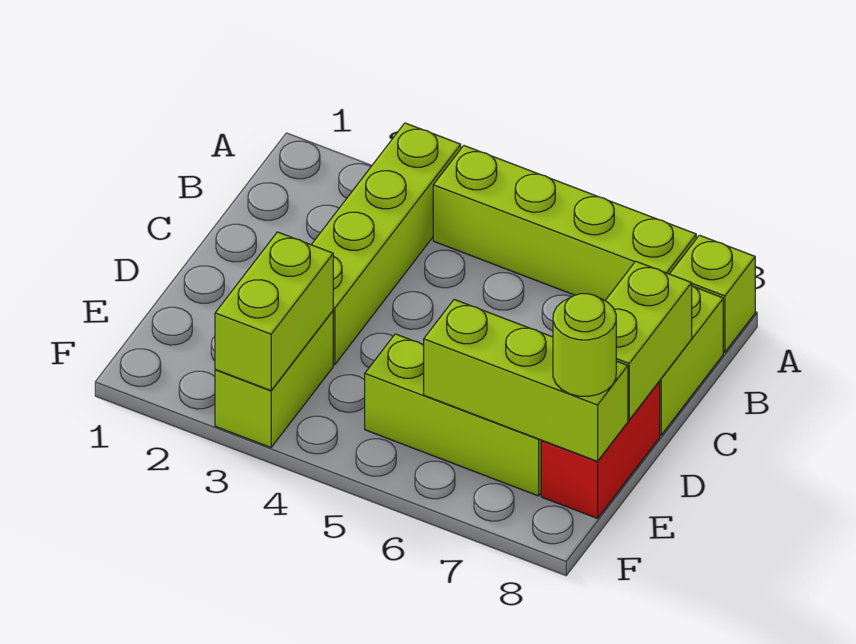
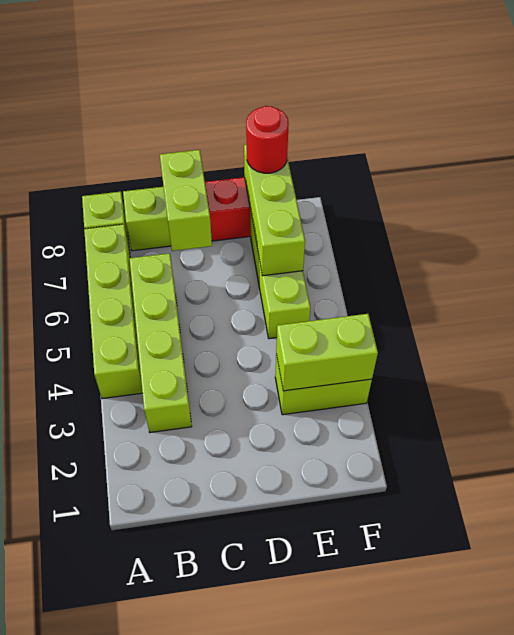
lime brick A3:D3 level 1 -> lime brick B3:B6 level 1
lime brick C8:D8 level 2 -> lime brick C7:C8 level 2
lime round brick E8 level 3 -> red round brick E8 level 3

